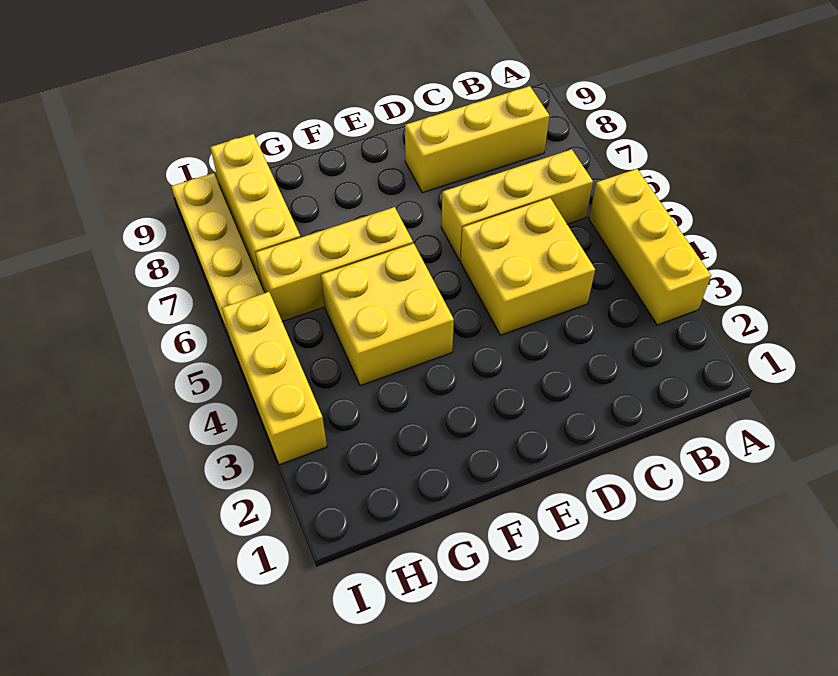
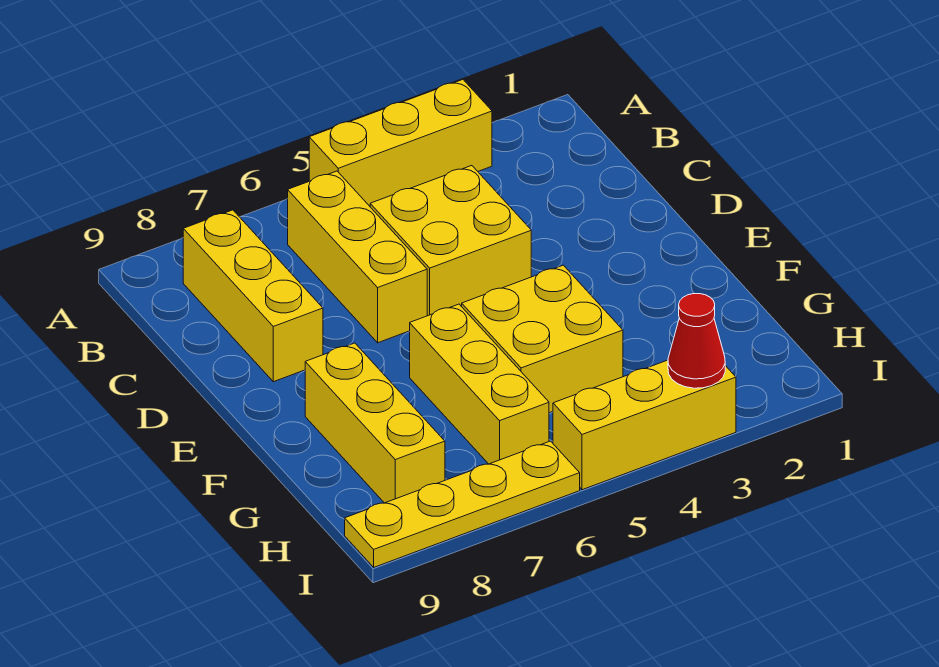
yellow brick H7:H9 level 1 -> yellow brick F8:H8 level 1
none -> red cone I3 level 2

